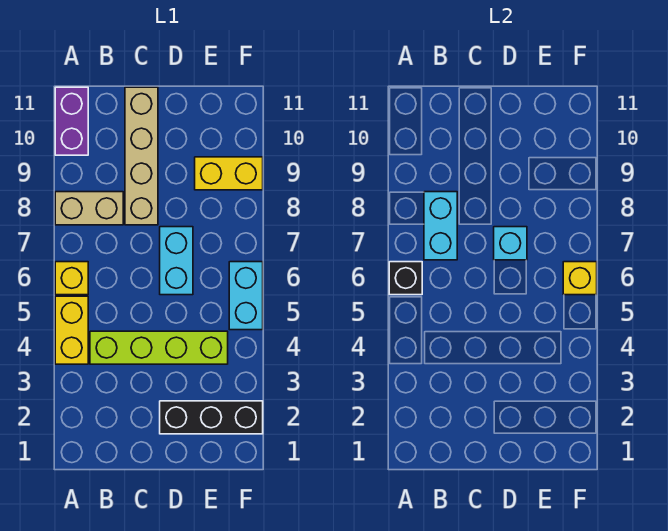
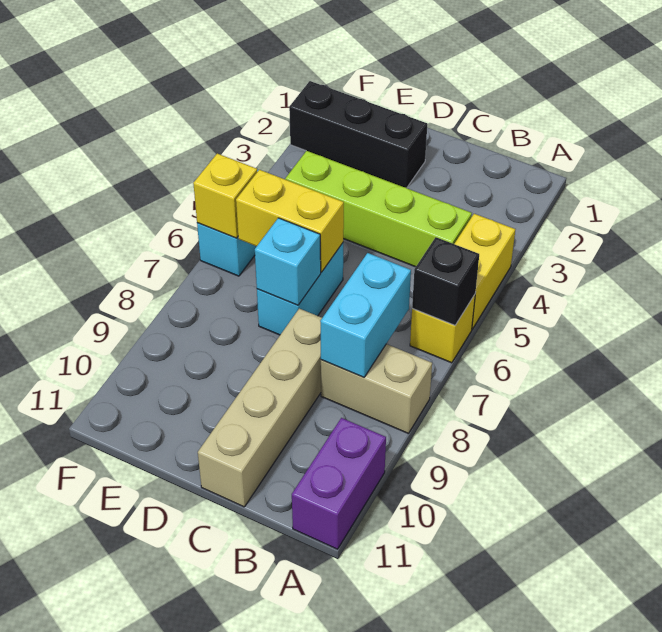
yellow brick E9:F9 level 1 -> yellow brick D6:E6 level 2

